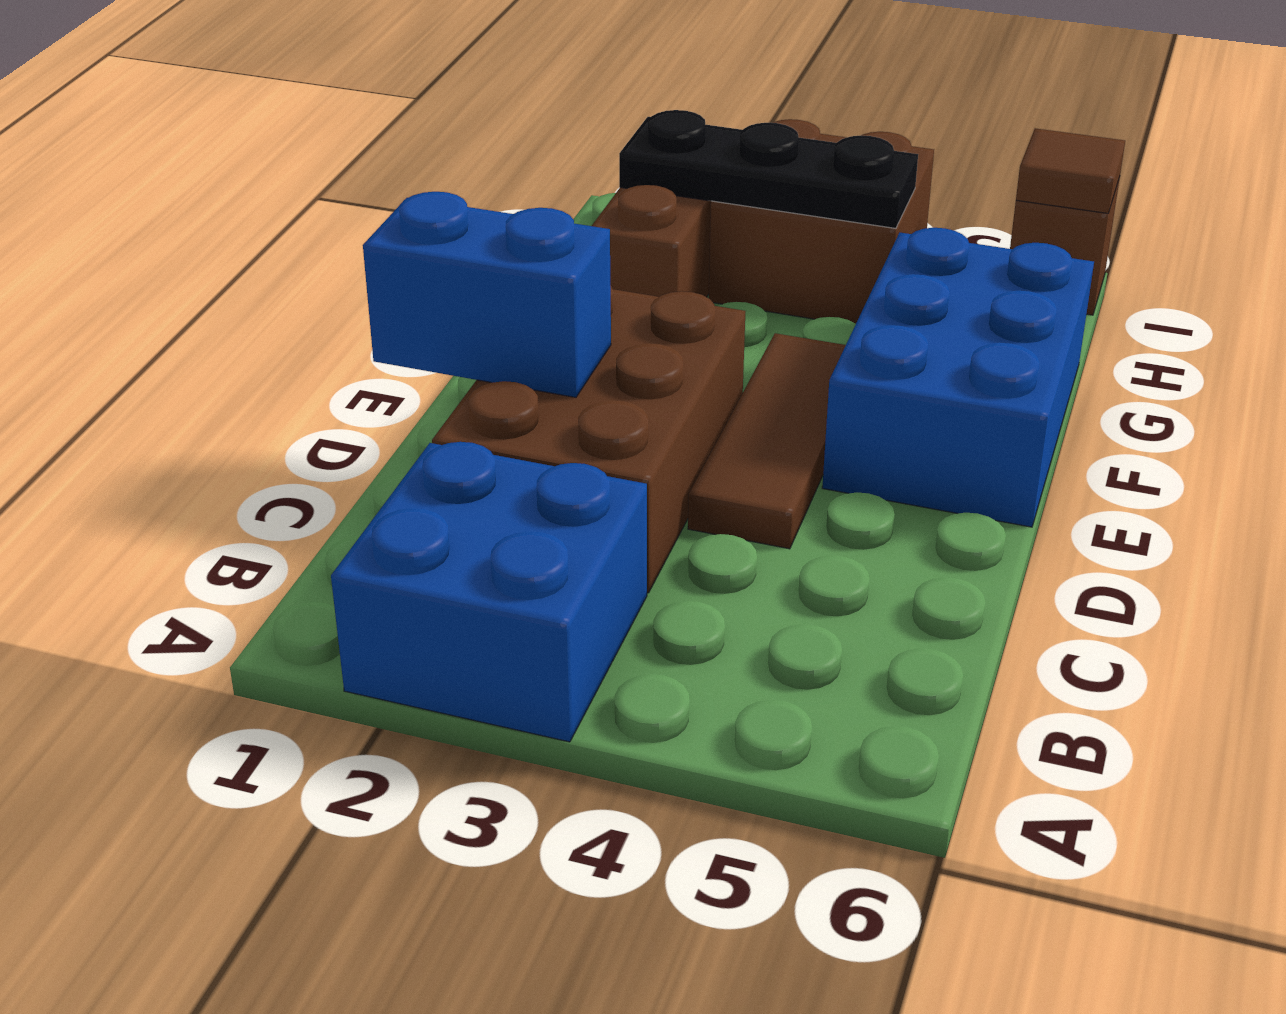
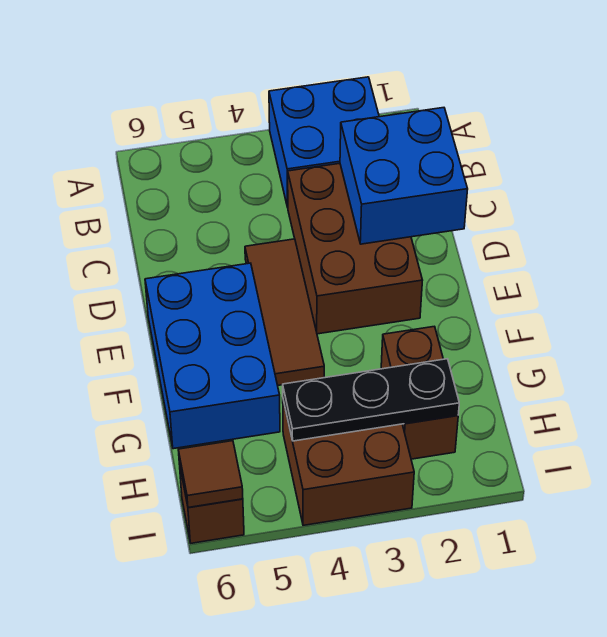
blue brick D1:D2 level 2 -> blue brick C1:D2 level 2

